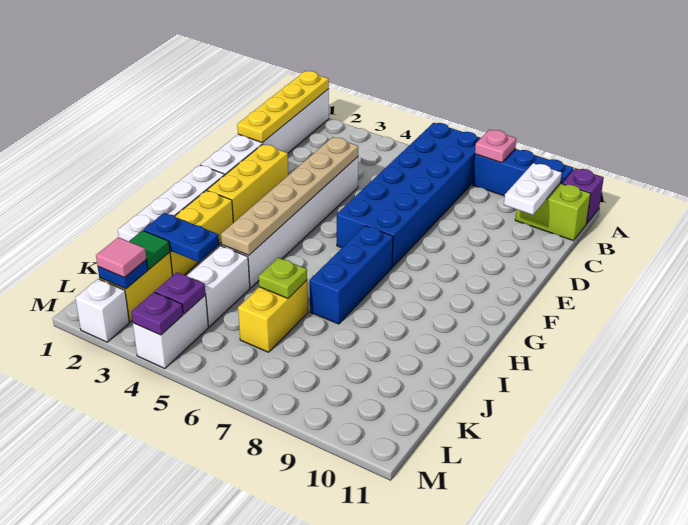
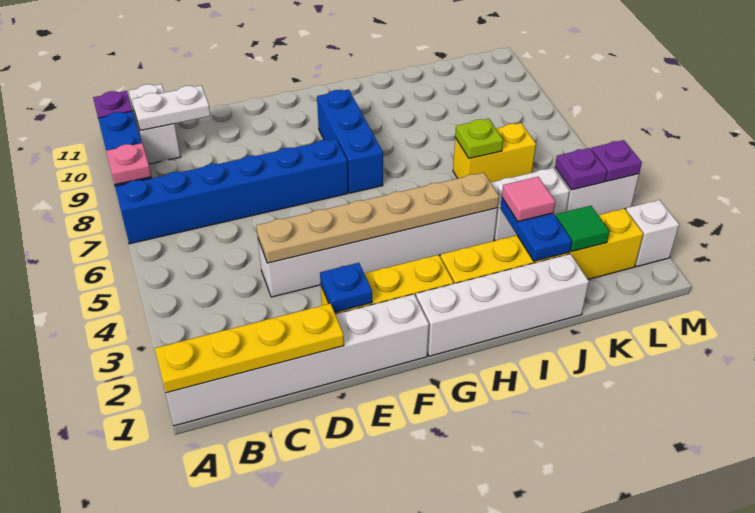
blue brick A6:F7 level 1 -> blue brick A7:F7 level 1
lime brick B10:B11 level 1 -> white brick B10:B11 level 1
blue brick G7:I7 level 1 -> blue brick G7:G9 level 1
blue plate L2 level 2 -> blue plate E2 level 2
pink tile L2 level 3 -> pink tile J3 level 3

